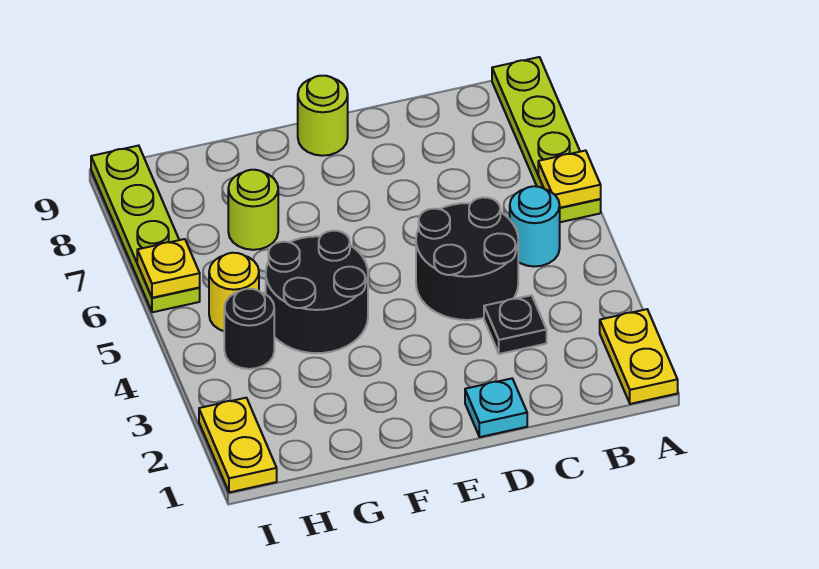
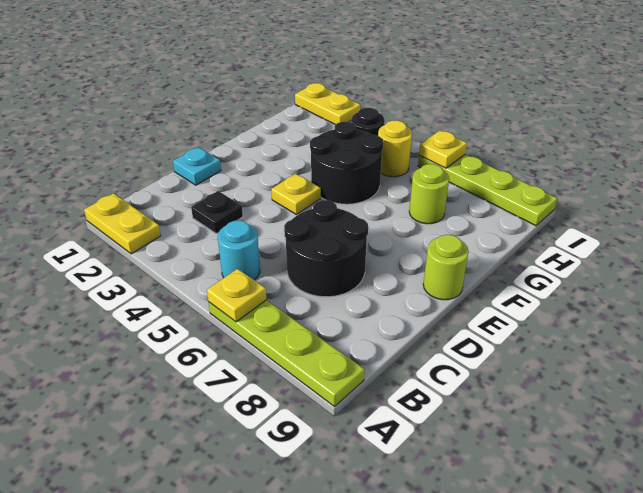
black round brick C4:D5 level 1 -> black round brick C6:D7 level 1
none -> yellow plate E4 level 1

